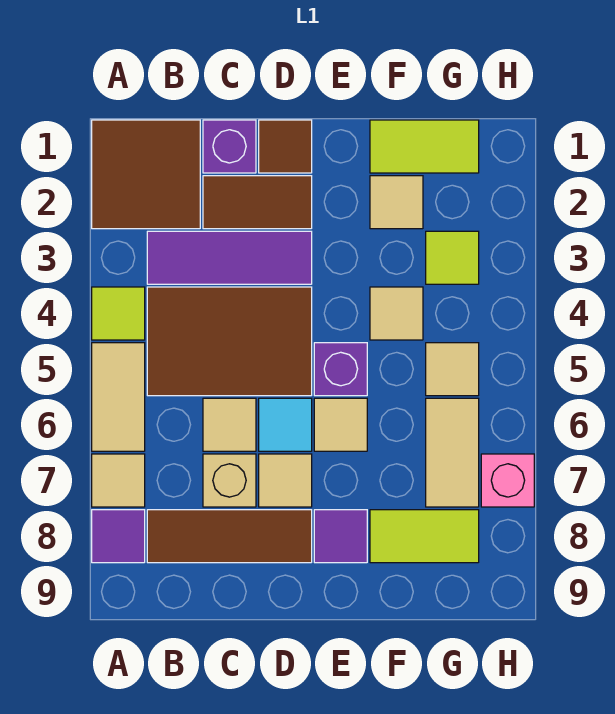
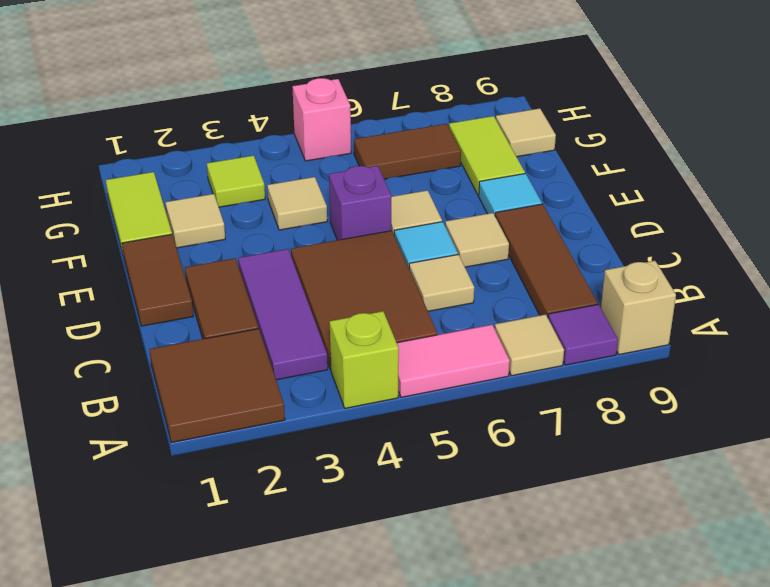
lime tile A4 level 1 -> lime brick A4 level 1
tan tile A5:A6 level 1 -> pink tile A5:A6 level 1
purple brick C1 level 1 -> none
tan brick C7 level 1 -> tan brick A9 level 1
brown tile D1 level 1 -> brown tile D1:E1 level 1
purple tile E8 level 1 -> cyan tile E8 level 1
tan tile G5 level 1 -> tan tile G9 level 1
tan tile G6:G7 level 1 -> brown tile G6:G7 level 1
pink brick H7 level 1 -> pink brick H5 level 1

